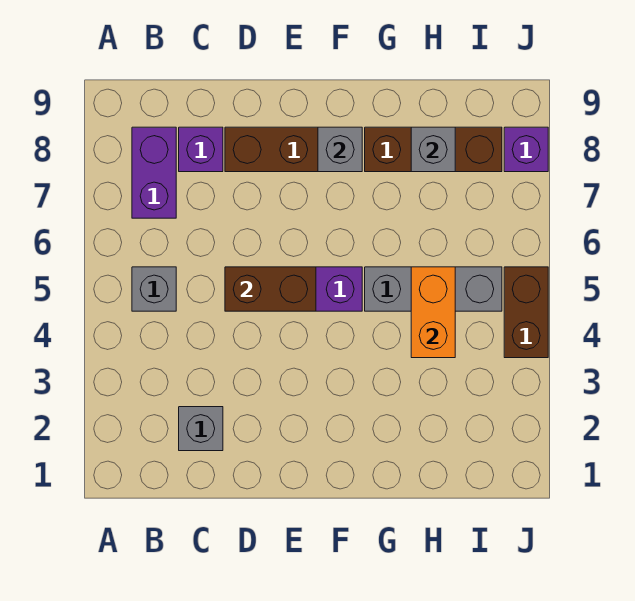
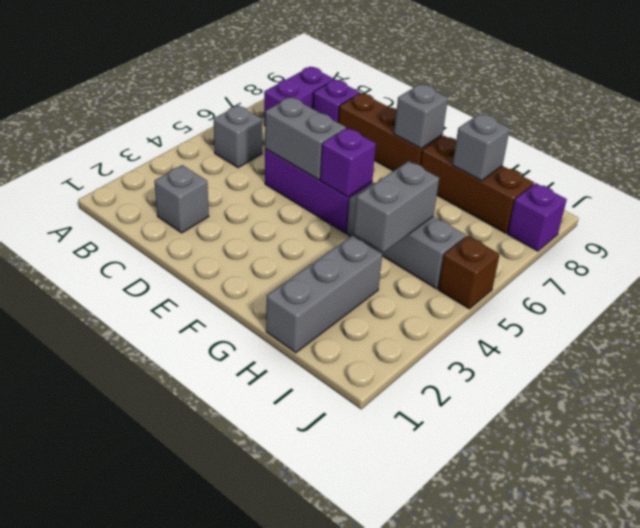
brown brick D5:E5 level 2 -> grey brick D5:E5 level 2
none -> purple brick F5 level 2
none -> grey brick H1:H3 level 1
orange brick H4:H5 level 2 -> grey brick H4:H5 level 2
brown brick J4:J5 level 1 -> brown brick J5 level 1

